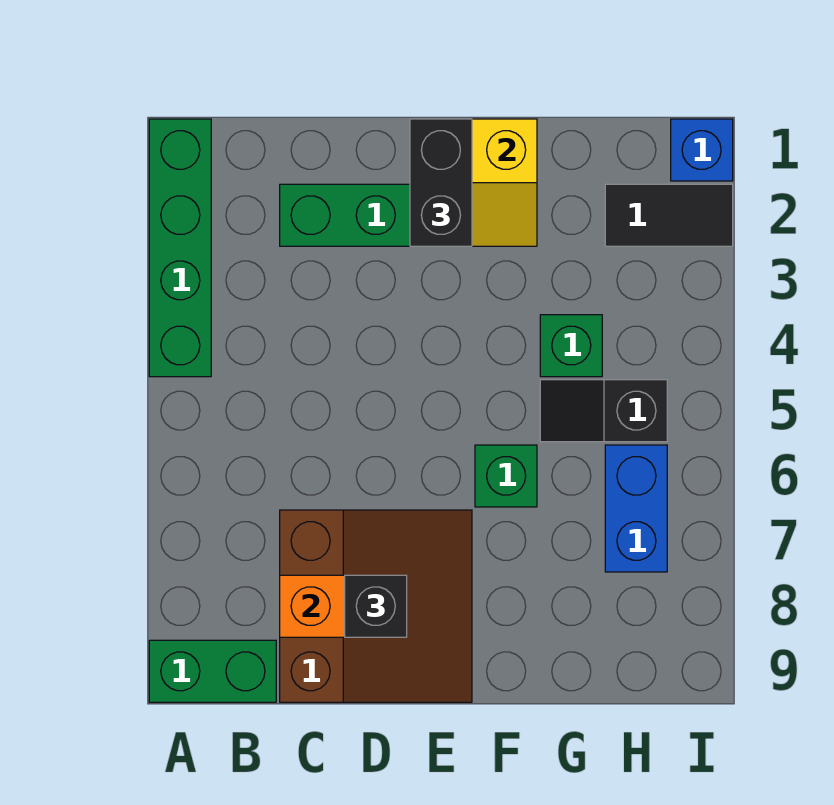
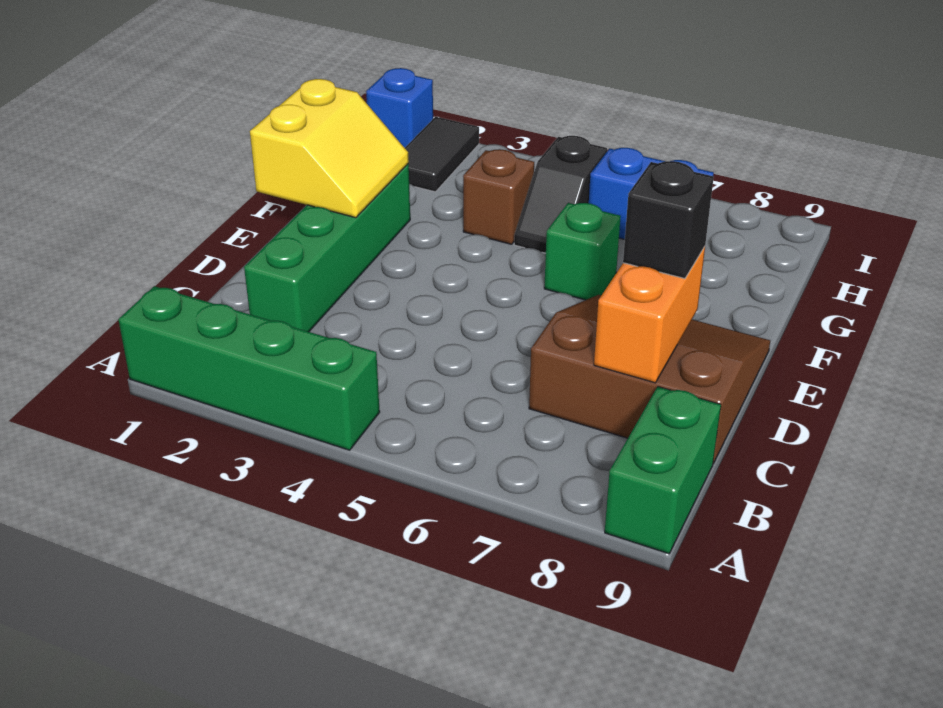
black brick E1:E2 level 3 -> none
green brick G4 level 1 -> brown brick G4 level 1

